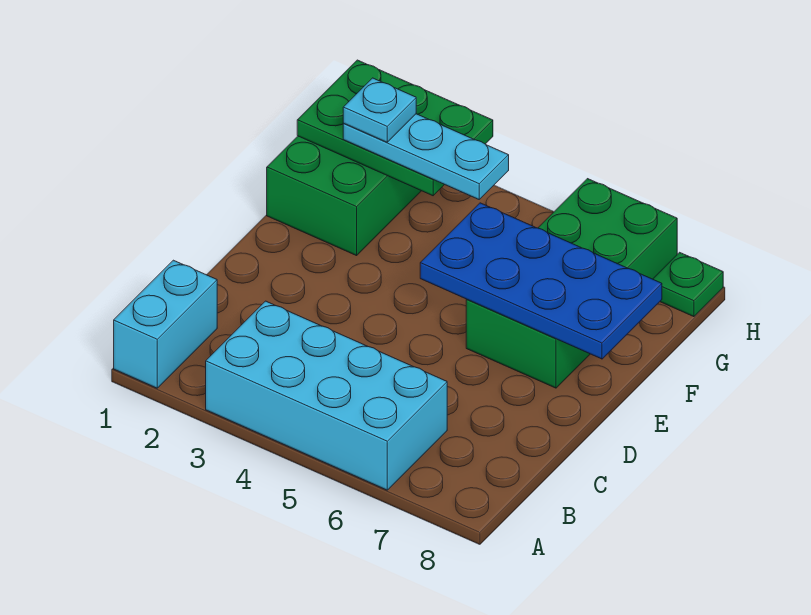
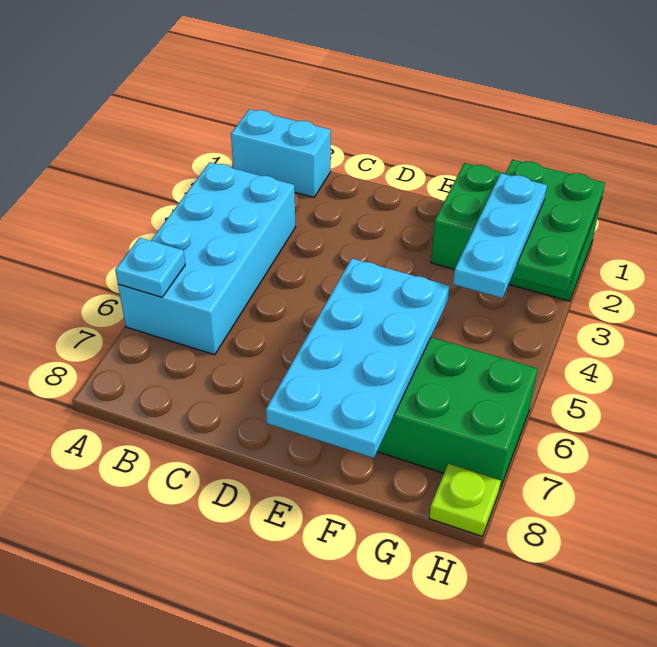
blue plate E5:F8 level 2 -> cyan plate E5:F8 level 2
cyan plate G2 level 4 -> cyan plate A6 level 2
green plate H8 level 1 -> lime plate H8 level 1

